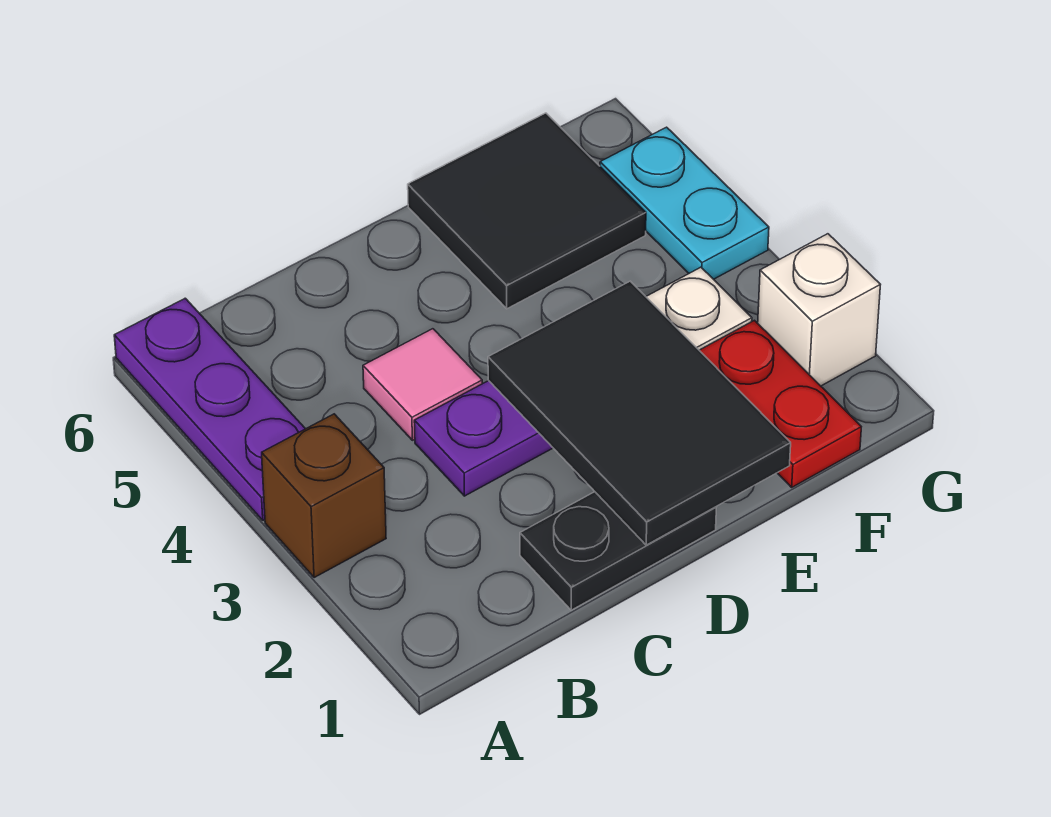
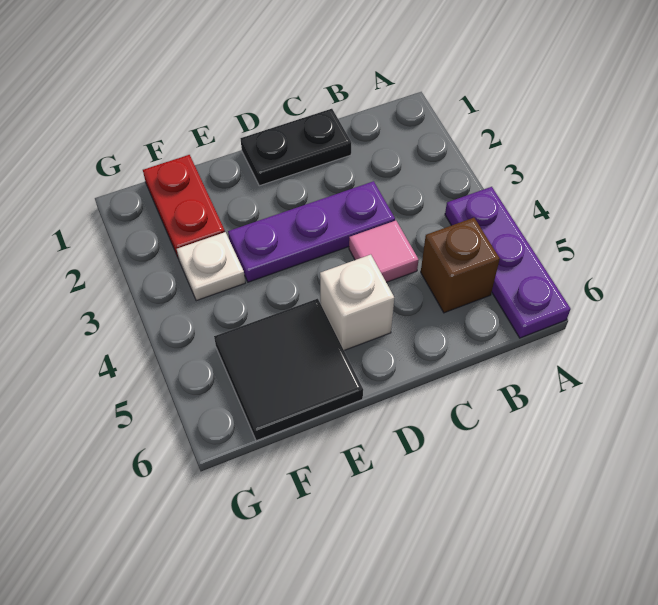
brown brick A3 level 1 -> brown brick B5 level 1
black tile D1:E3 level 2 -> none
white brick G2 level 1 -> white brick D5 level 1
cyan plate G4:G5 level 1 -> none

